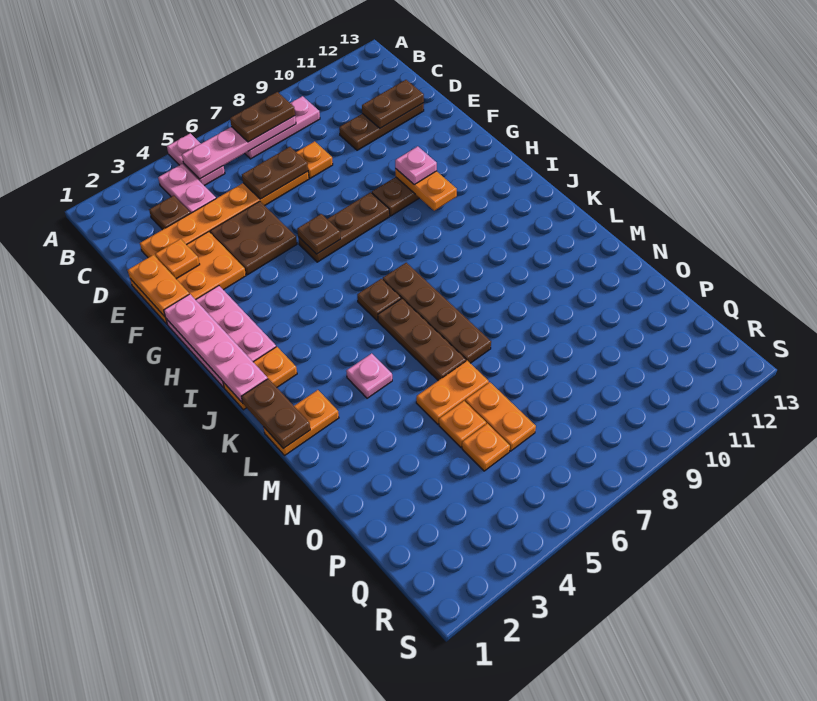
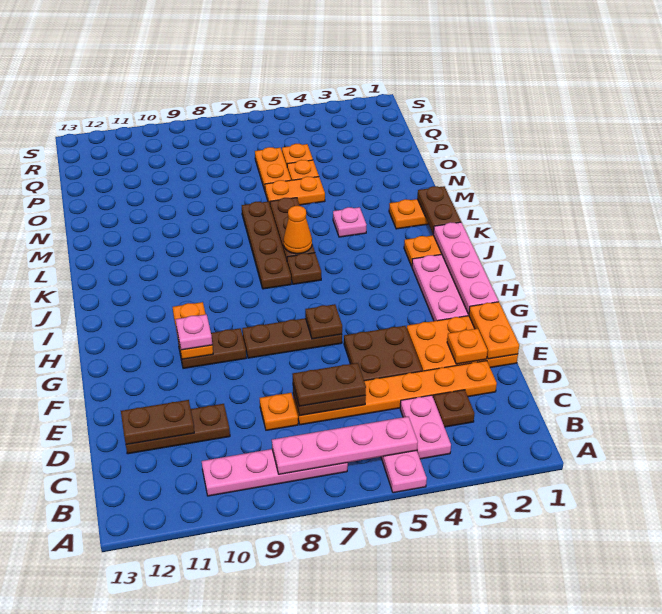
pink plate B7:B9 level 1 -> pink plate B7:B10 level 1
brown plate B7:B8 level 3 -> brown plate D6:D7 level 3
none -> orange cone K6 level 2

